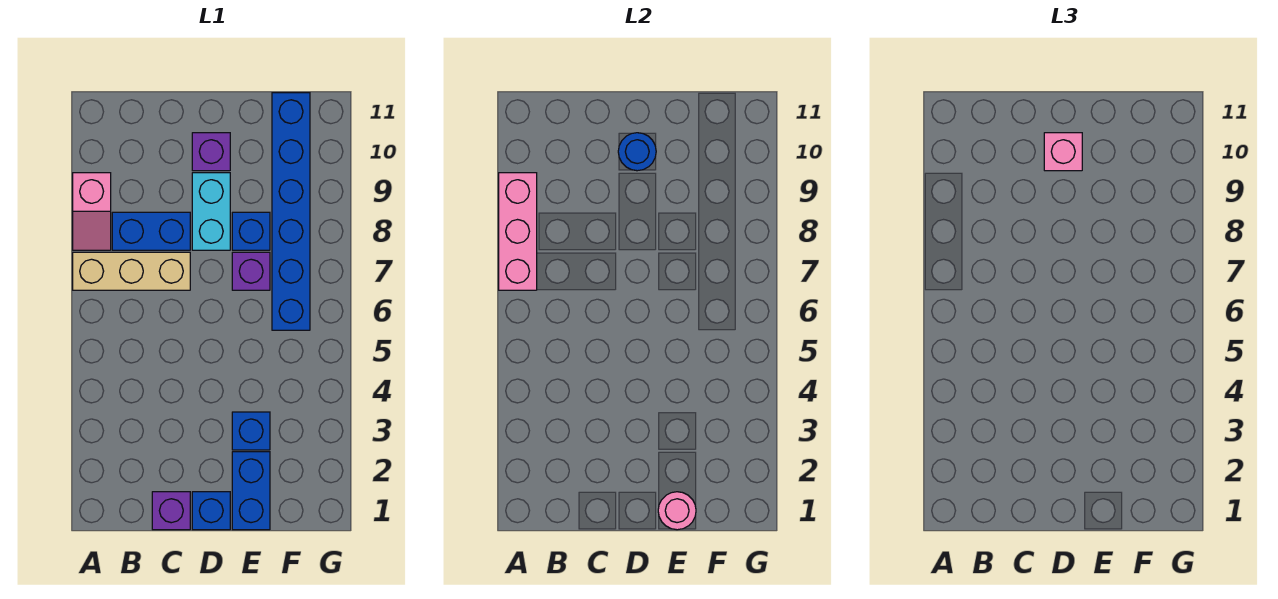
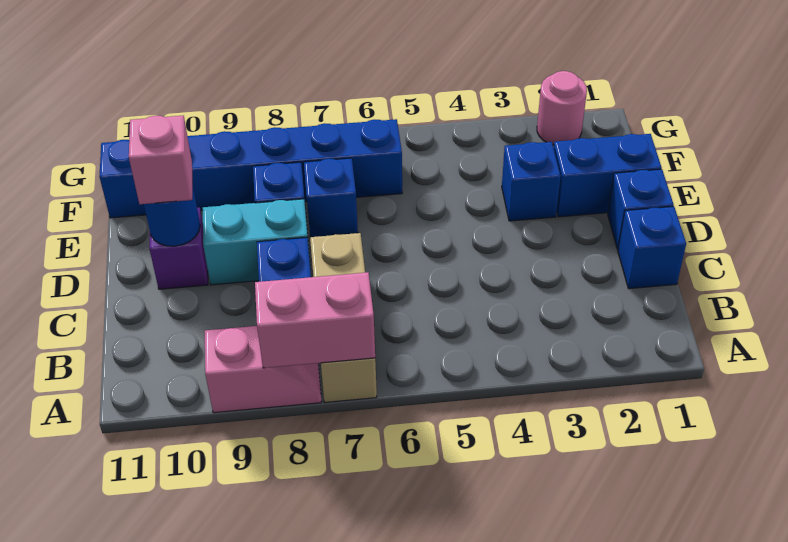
pink brick A7:A9 level 2 -> pink brick A7:A8 level 2
purple brick C1 level 1 -> blue brick C1 level 1
pink round brick E1 level 2 -> pink round brick G2 level 1
purple brick E7 level 1 -> blue brick E7 level 1

